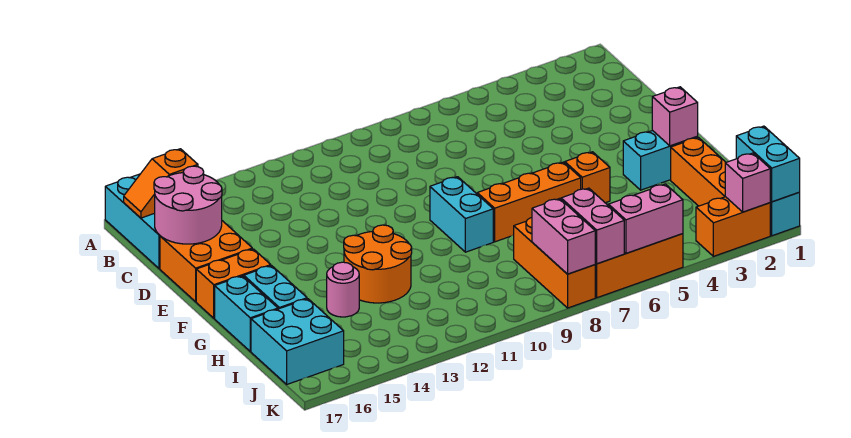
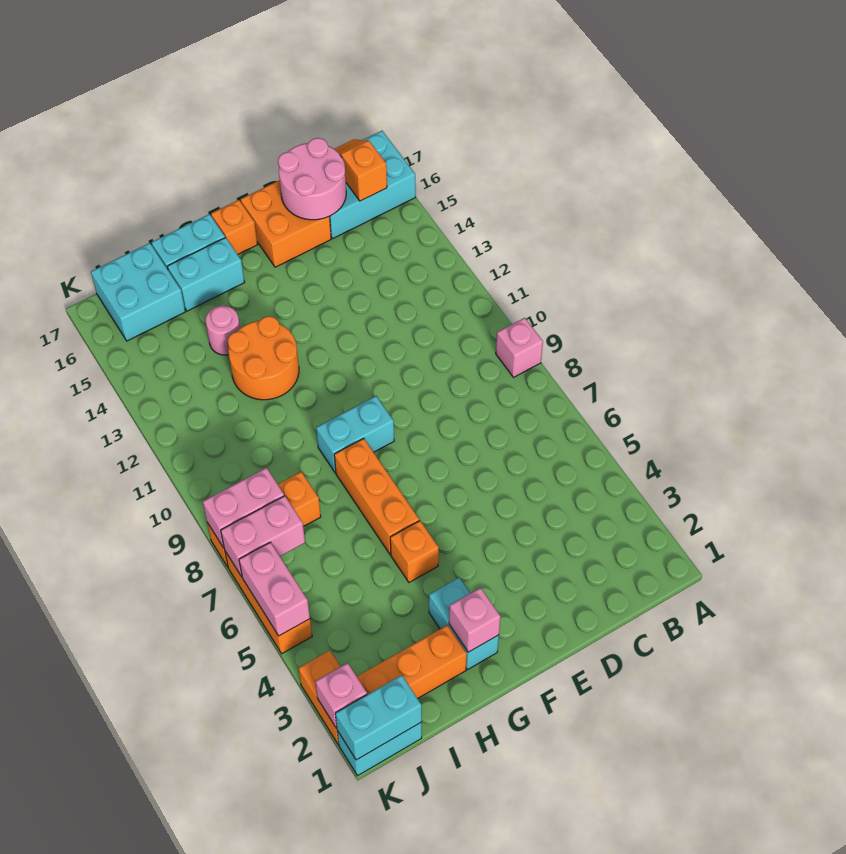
none -> pink brick A9 level 1
orange brick F16:F17 level 1 -> orange brick F17 level 1

